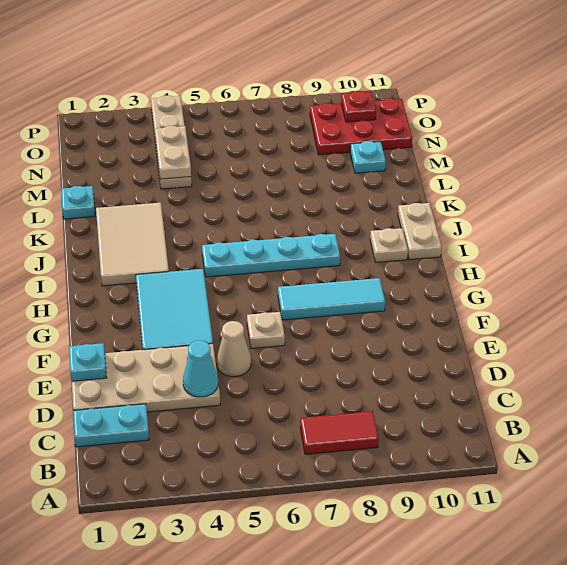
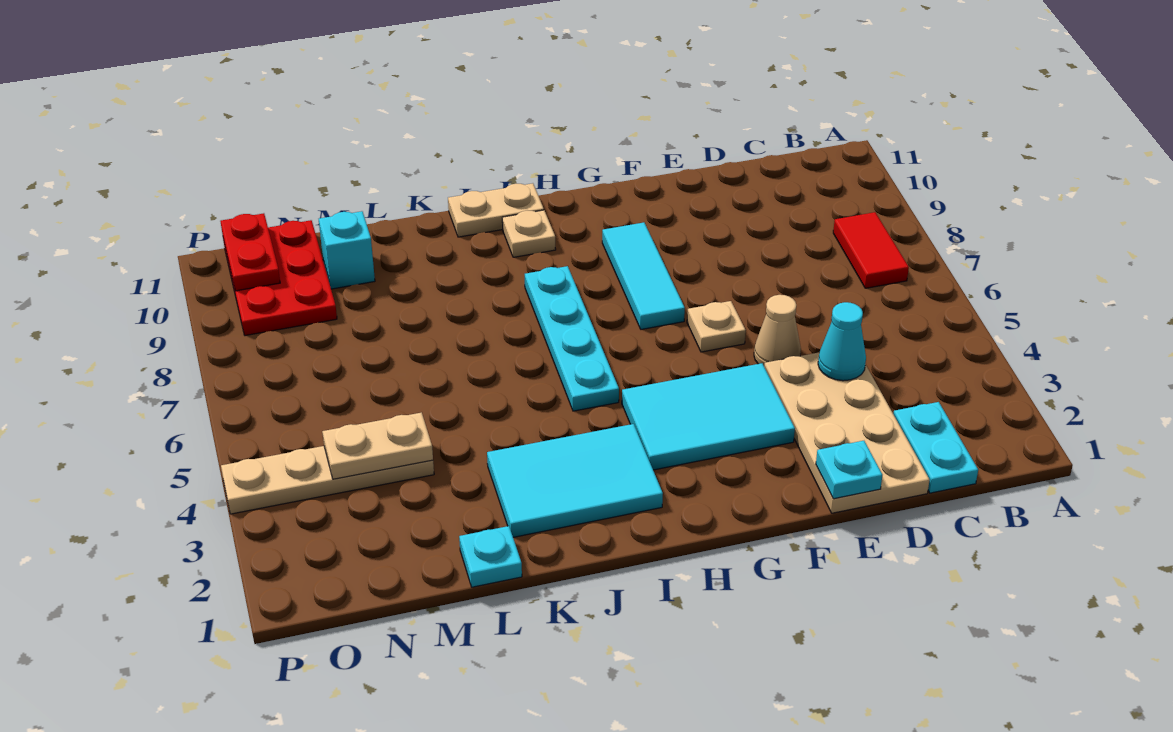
tan tile I2:K3 level 1 -> cyan tile I2:K3 level 1
cyan plate M10 level 1 -> cyan brick M10 level 1
red plate O10 level 2 -> red plate O10:O11 level 2

